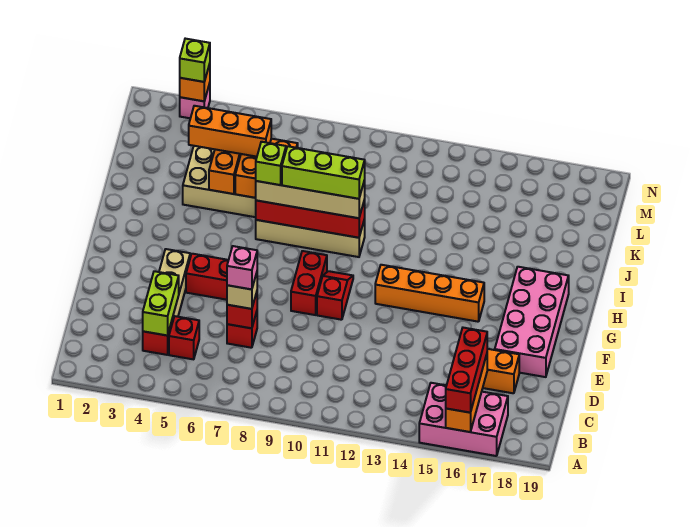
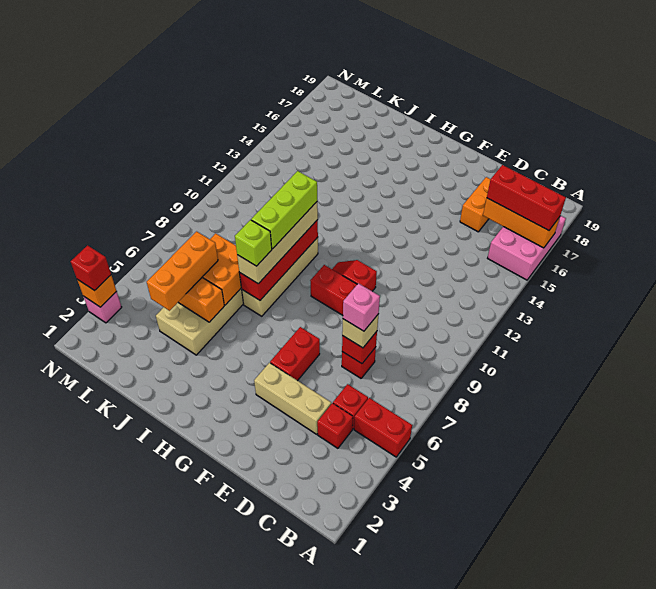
none -> red brick A5:B5 level 1
lime brick C4:D4 level 2 -> none
pink brick E17:H18 level 1 -> none
orange brick G12:G15 level 1 -> none
lime brick N3 level 3 -> red brick N3 level 3

